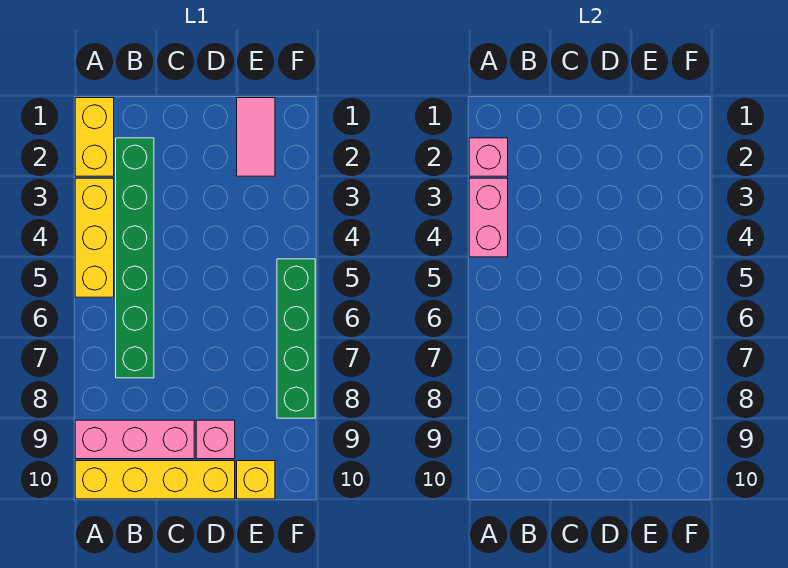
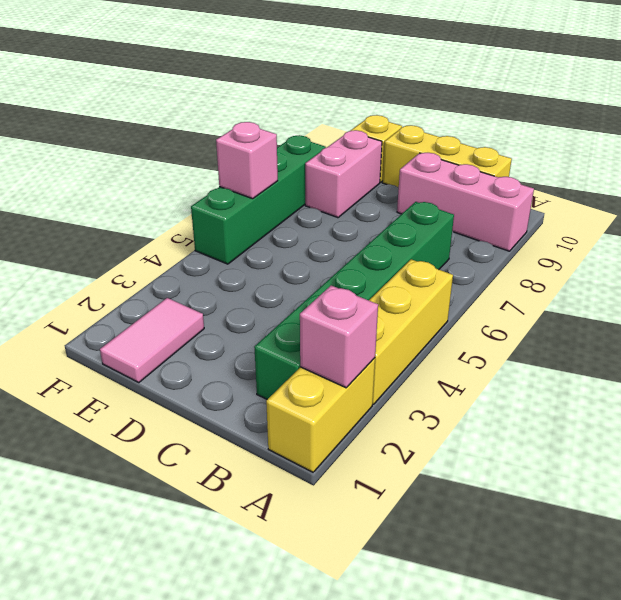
pink brick A3:A4 level 2 -> pink brick E8:E9 level 1
yellow brick A10:D10 level 1 -> yellow brick B10:D10 level 1
pink brick D9 level 1 -> pink brick F6 level 2

